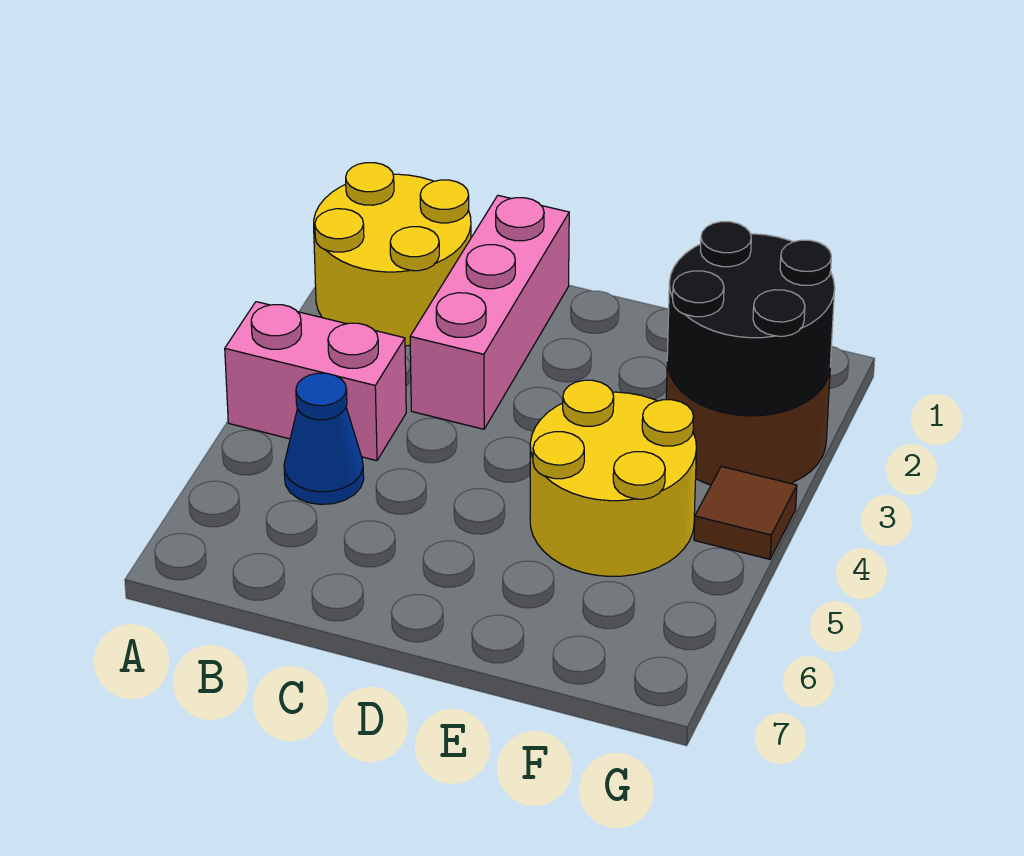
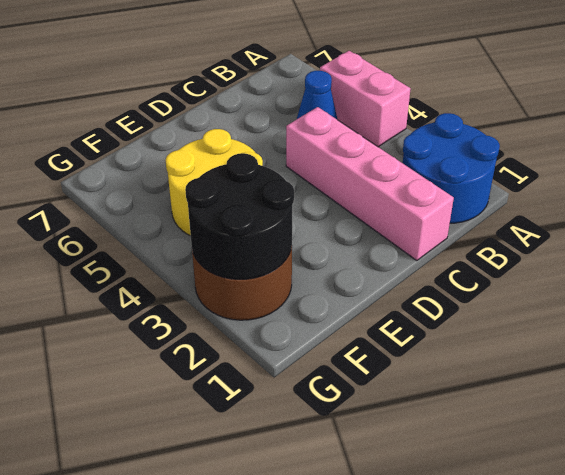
yellow round brick A1:B2 level 1 -> blue round brick A1:B2 level 1
pink brick A4:B4 level 1 -> pink brick A4:A5 level 1
pink brick C1:C3 level 1 -> pink brick C1:C4 level 1
brown tile G4 level 1 -> none

